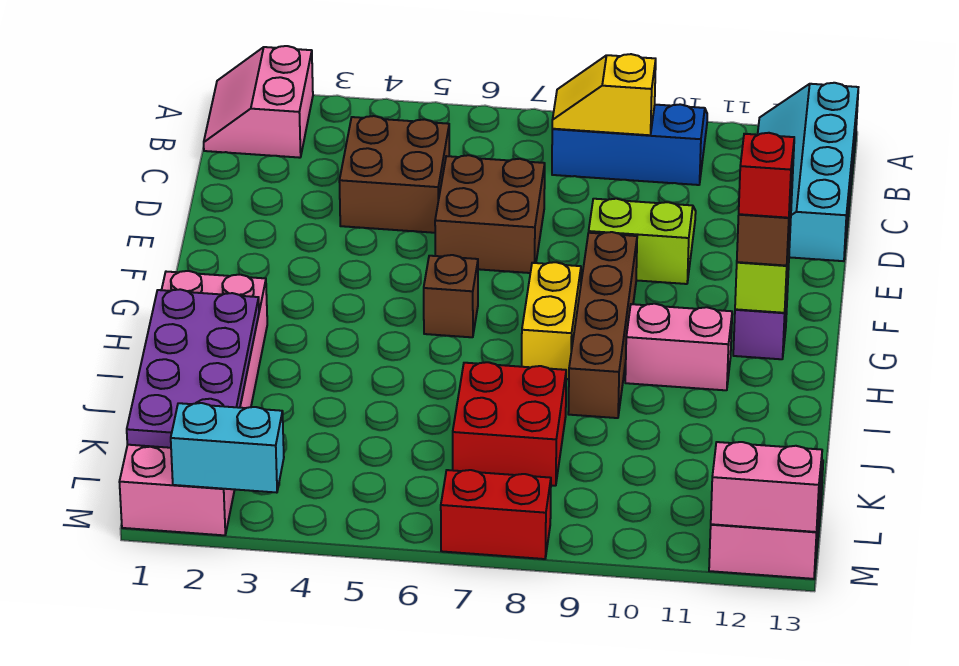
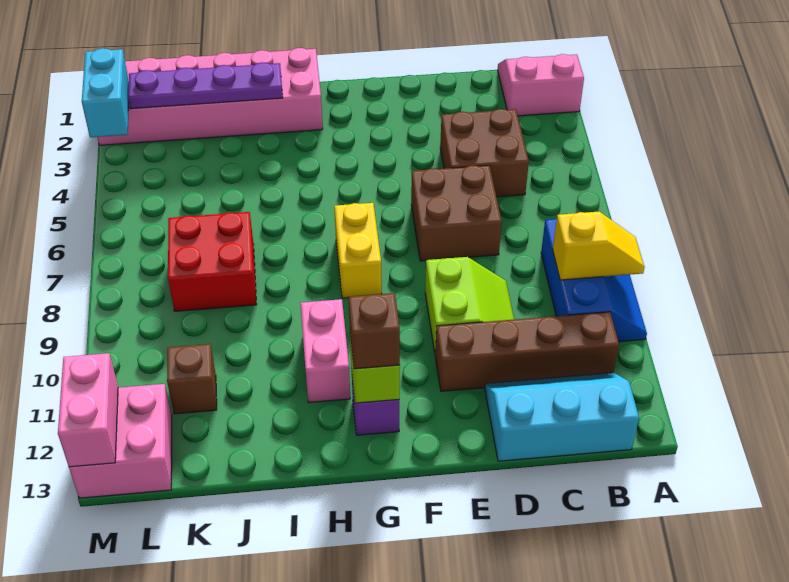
cyan slope A12:D13 level 1 top 13 -> cyan slope B12:D13 level 1 top 13
yellow slope B8:B9 level 2 top 9 -> yellow slope A9:B9 level 2 top B
brown brick F9:I9 level 1 -> brown brick B11:E11 level 1
brown brick G6 level 1 -> brown brick K11 level 1
yellow brick G8:H8 level 1 -> yellow brick G7:G8 level 1
red brick G12 level 4 -> none
purple plate I1:L2 level 2 -> purple plate I2:L2 level 2
red brick M7:M8 level 1 -> none

